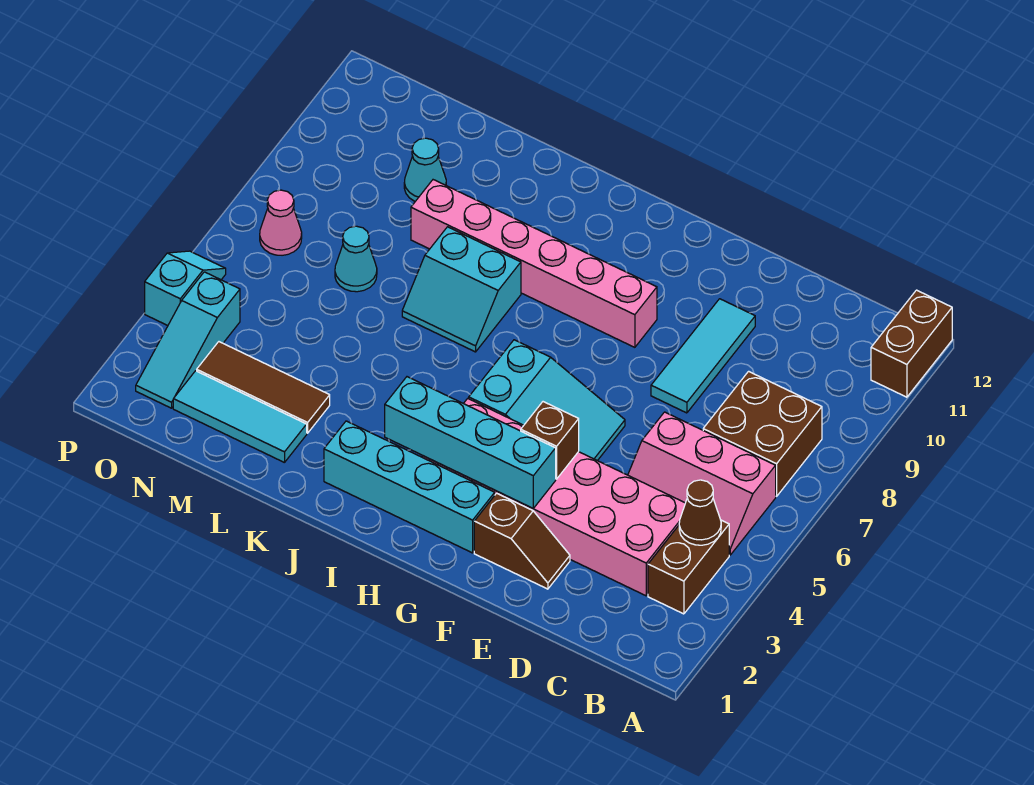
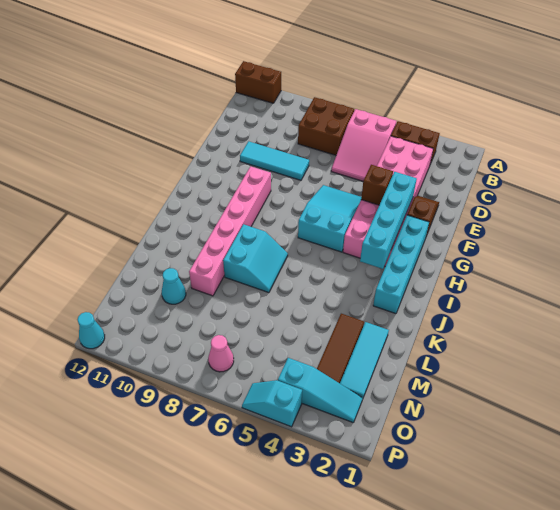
brown cone B4 level 2 -> none
pink slope B5:D6 level 1 top 6 -> pink slope B5:D6 level 1 top B
cyan cone M7 level 1 -> cyan cone P12 level 1

